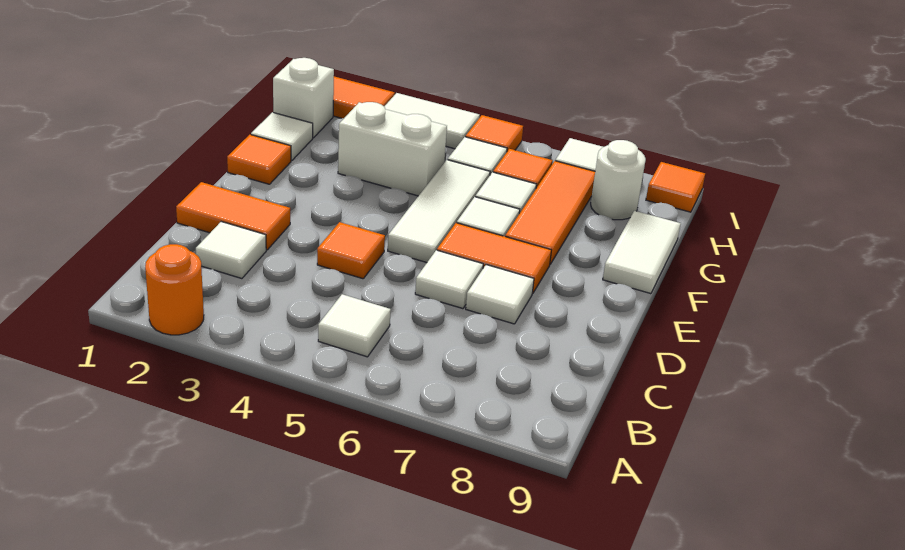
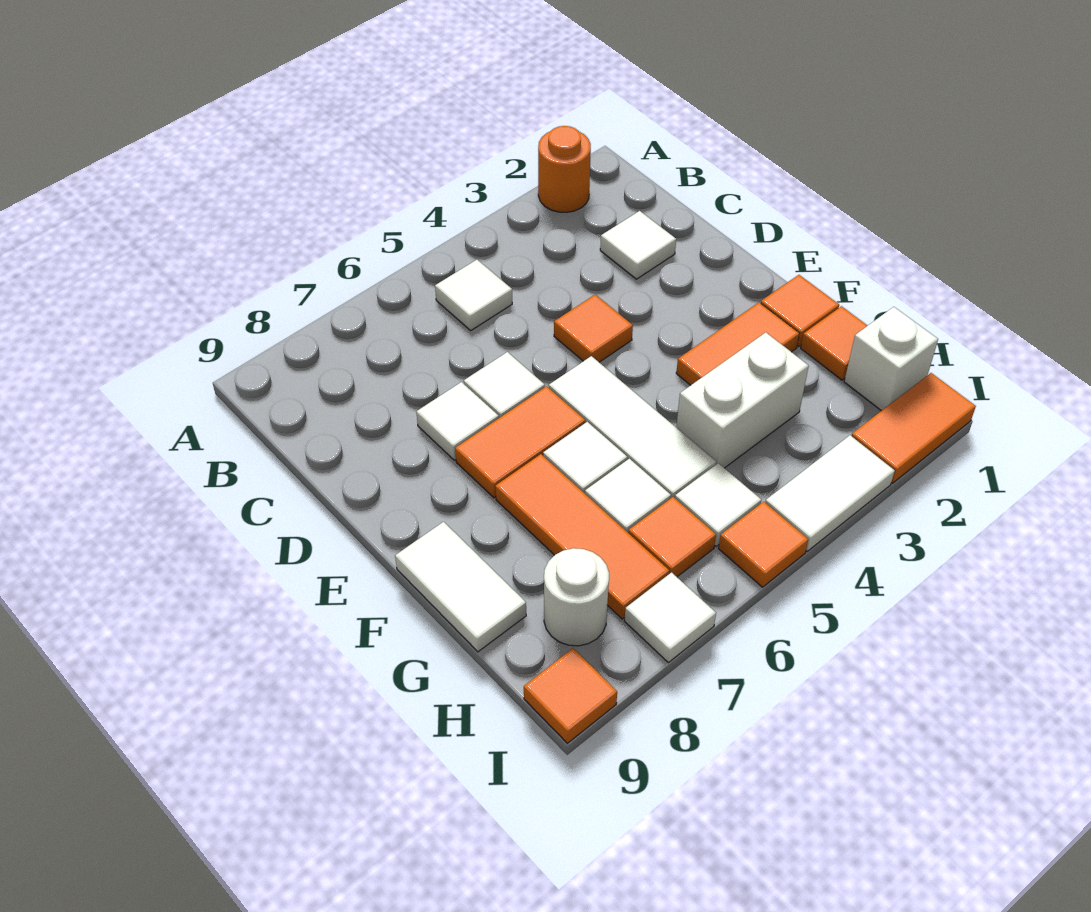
orange tile D1:D2 level 1 -> orange tile F2:F3 level 1
white tile G1 level 1 -> orange tile G1 level 1

